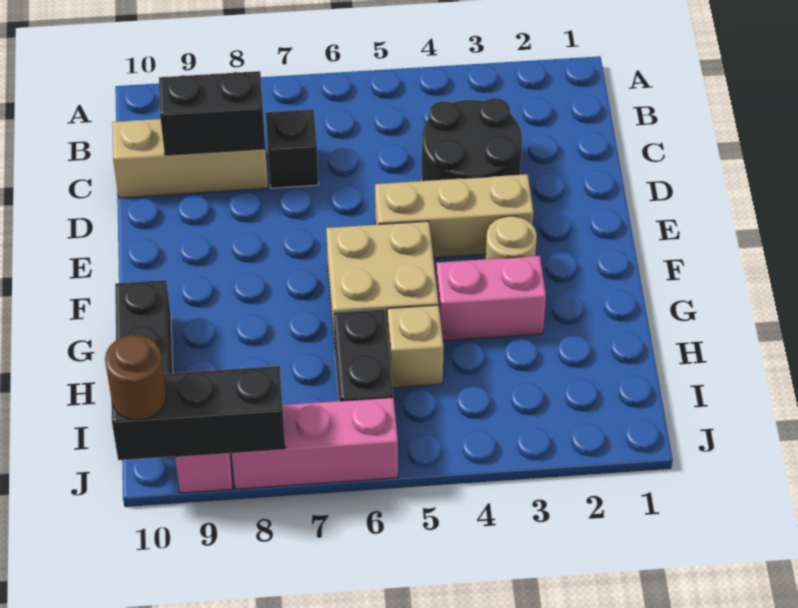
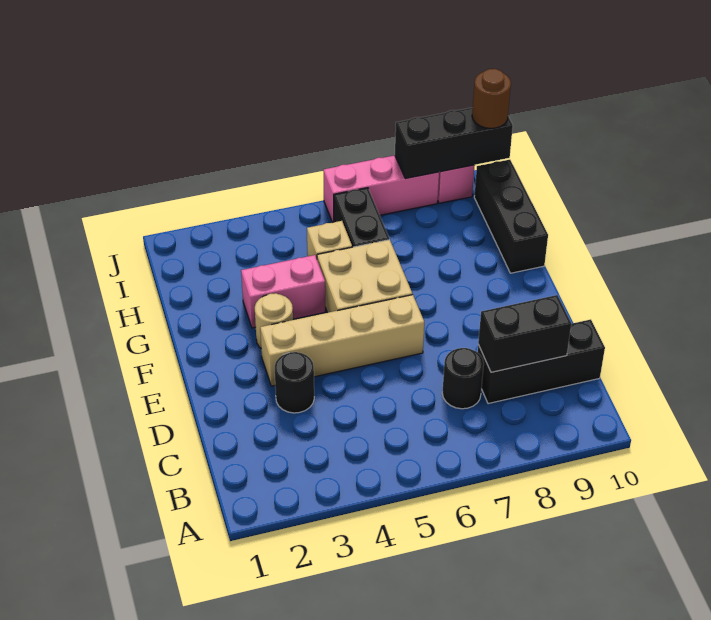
black round brick C3:D4 level 1 -> black round brick D3 level 1
black brick C7 level 1 -> black round brick C7 level 1
tan brick C8:C10 level 1 -> black brick C8:C10 level 1
tan brick E3:E5 level 1 -> tan brick E3:E6 level 1

